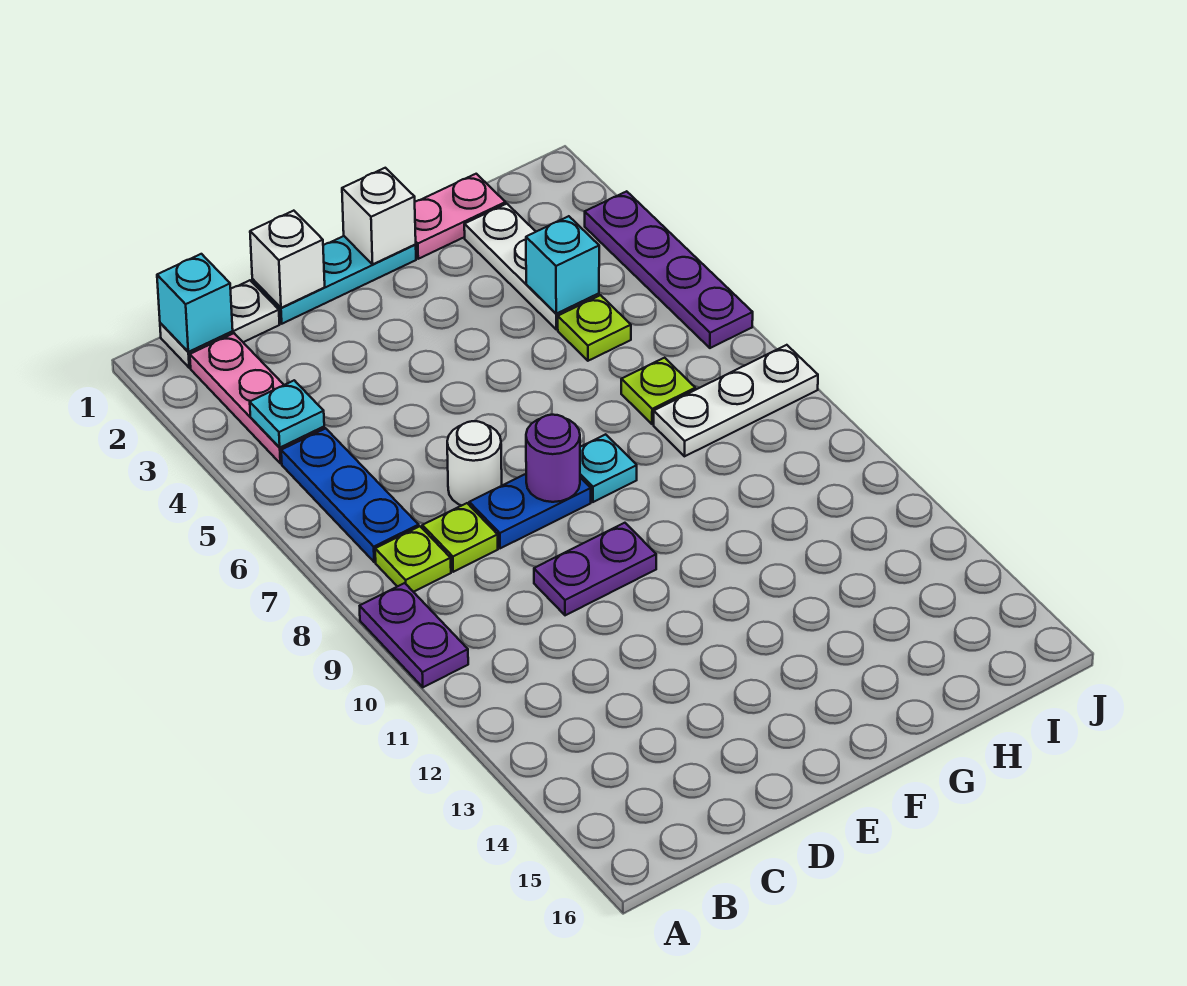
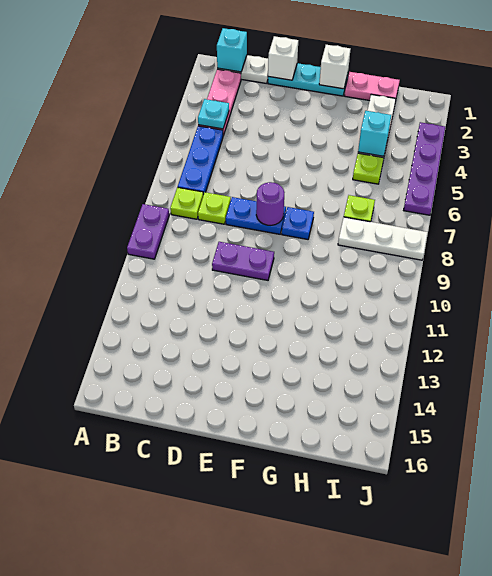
white round brick D7 level 1 -> none
cyan plate F8 level 1 -> blue plate F8 level 1

